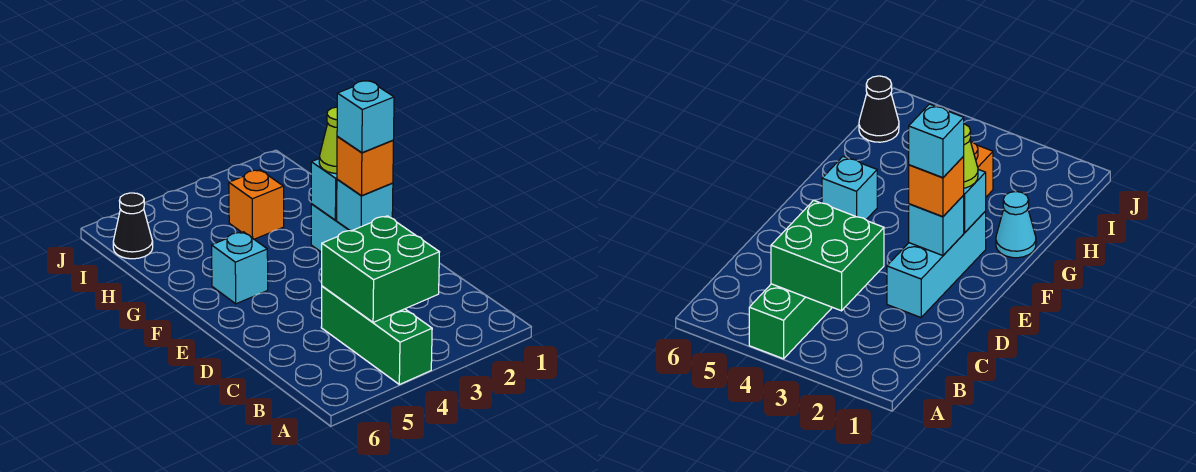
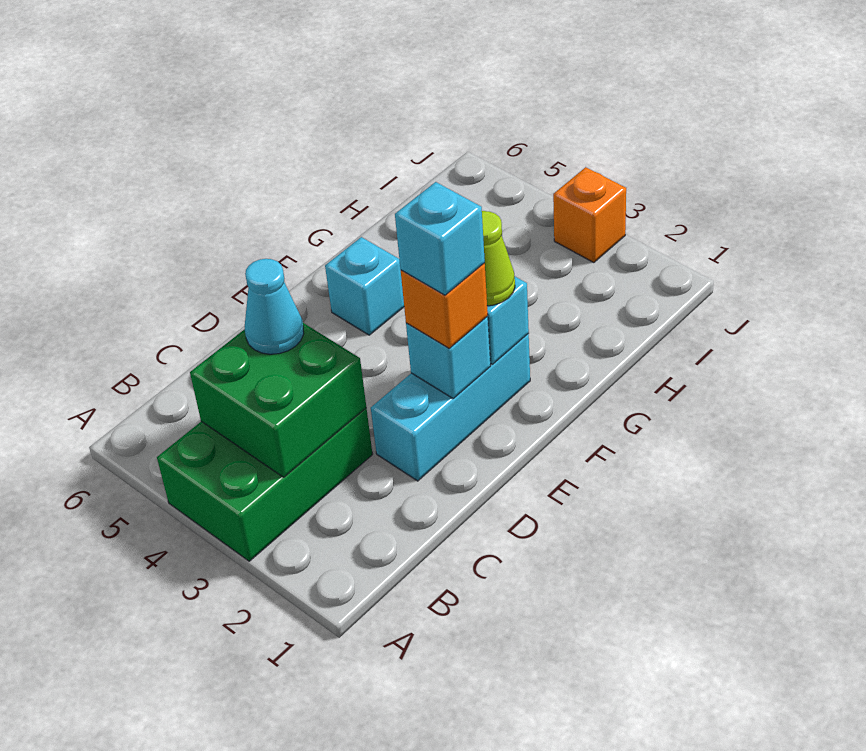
green brick A4:C4 level 1 -> green brick A3:C4 level 1
cyan cone G1 level 1 -> cyan cone C4 level 3
orange brick H3 level 1 -> orange brick J3 level 1
black cone I6 level 1 -> none

